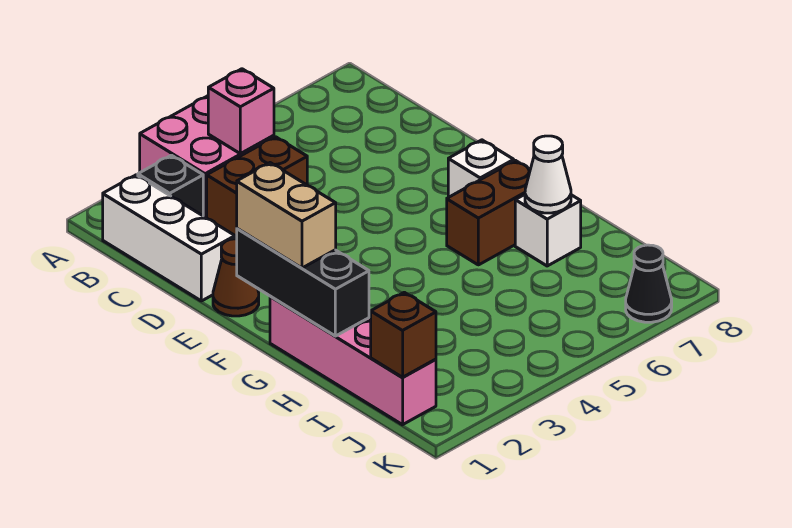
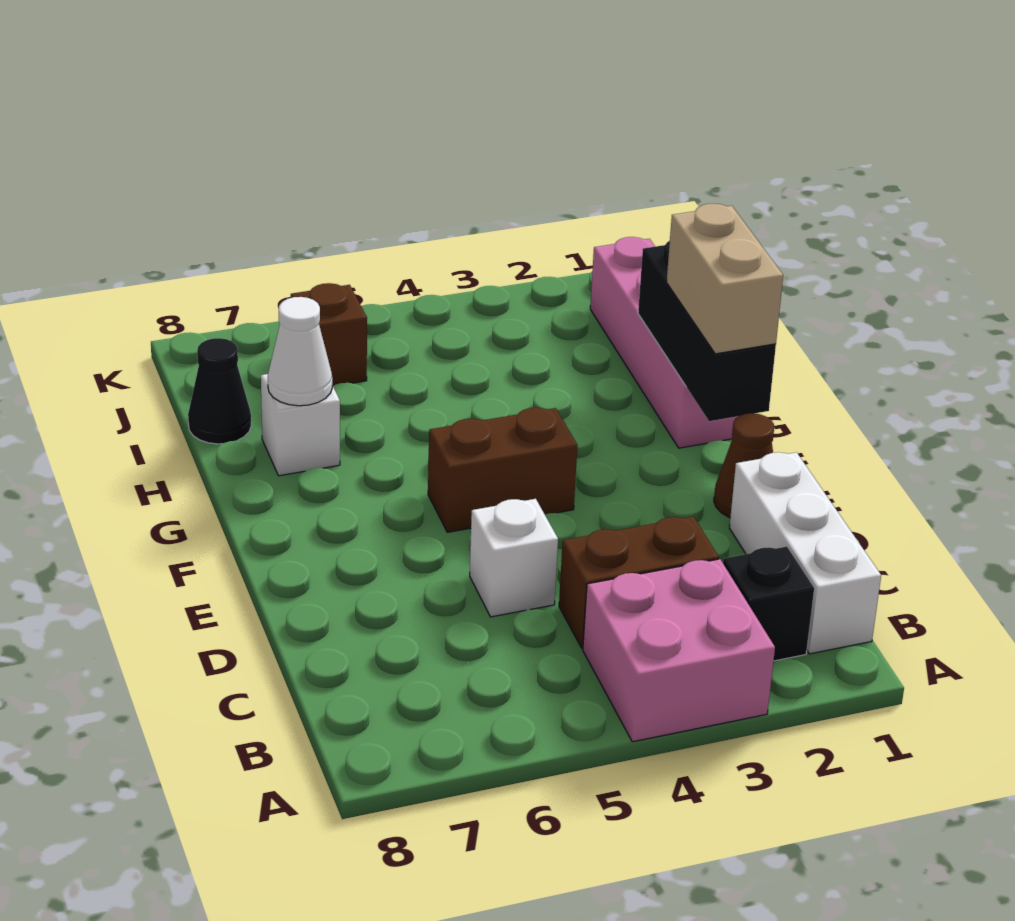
pink brick B4 level 2 -> none
white brick F7 level 1 -> white brick D5 level 1
brown brick G6:G7 level 1 -> brown brick F4:F5 level 1
brown brick J1 level 2 -> brown brick J6 level 1
black cone K7 level 1 -> black cone I8 level 1

